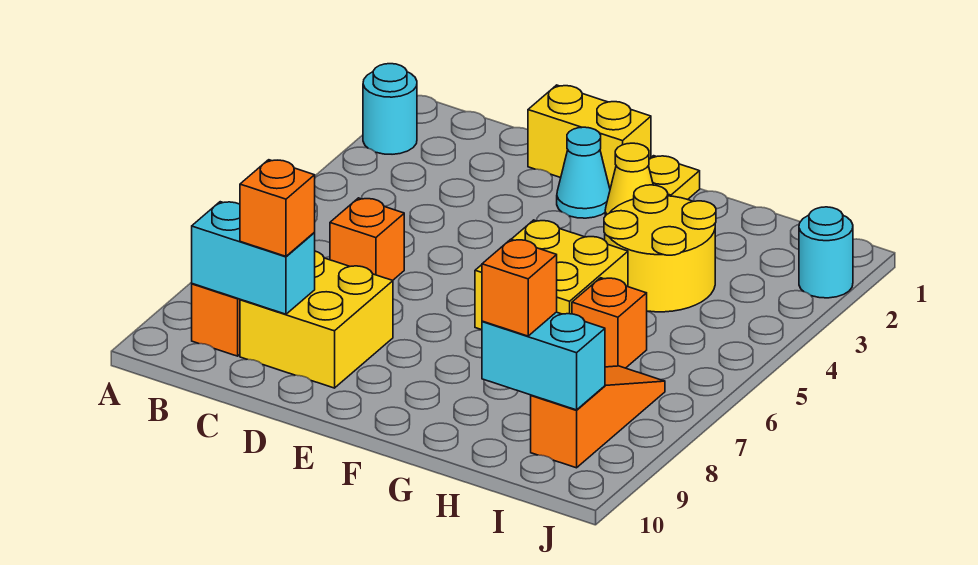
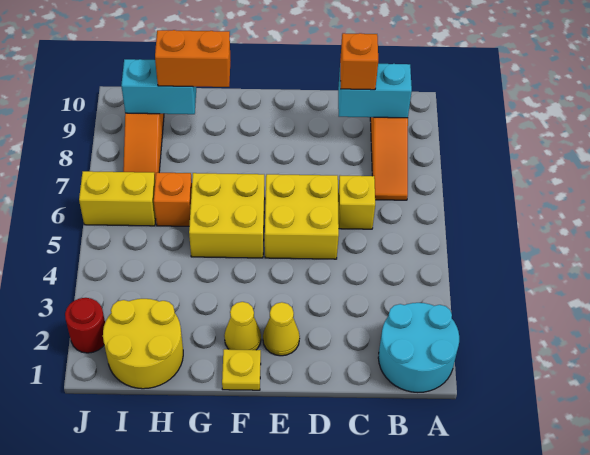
cyan round brick A2 level 1 -> cyan round brick A1:B2 level 1
orange brick C6 level 1 -> yellow brick C6 level 1
yellow brick C8:D9 level 1 -> yellow brick D5:E6 level 1
yellow brick D1:E1 level 1 -> yellow brick I6:J6 level 1
cyan cone E2 level 1 -> yellow cone E2 level 1
yellow round brick G3:H4 level 1 -> yellow round brick H1:I2 level 1
orange brick H9 level 3 -> orange brick G9:H9 level 3
cyan round brick J2 level 1 -> red round brick J2 level 1

